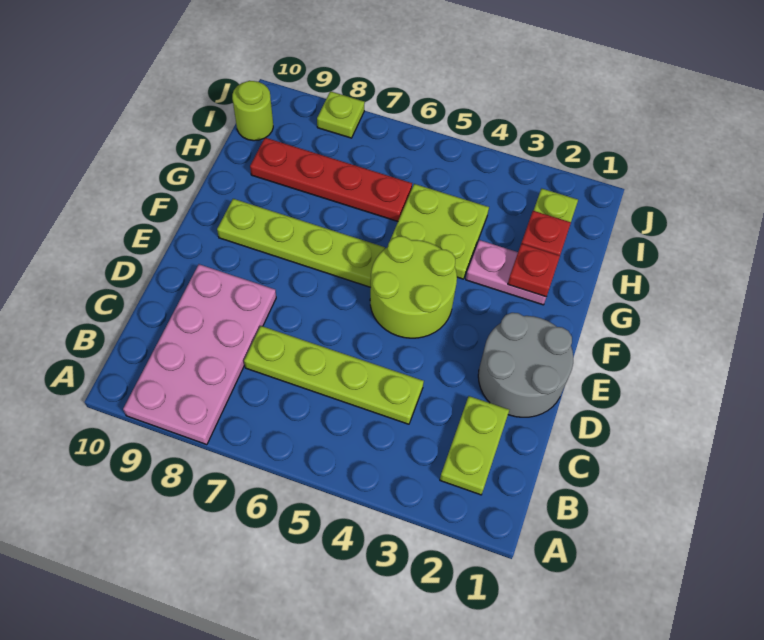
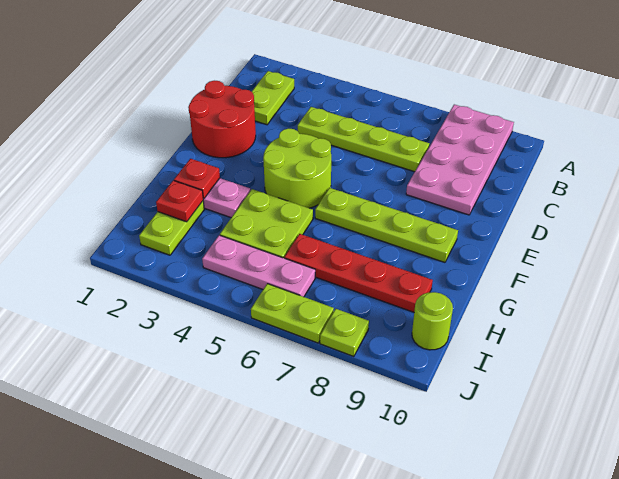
grey round brick D1:E2 level 1 -> red round brick D1:E2 level 1
none -> pink plate I4:I6 level 1
none -> lime plate J6:J7 level 1

